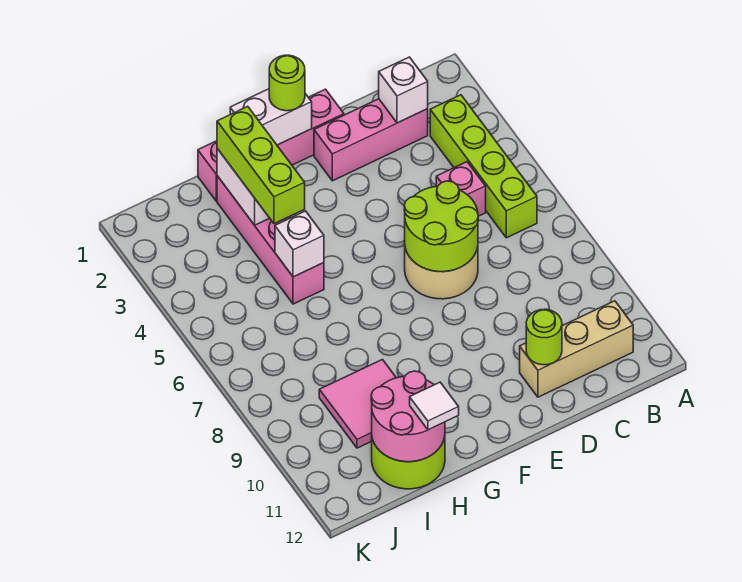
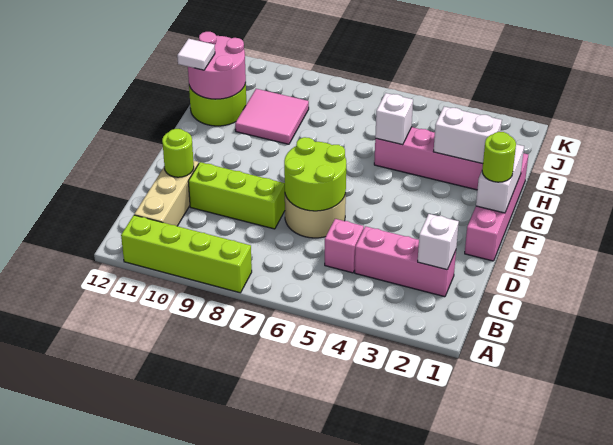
lime brick B3:B6 level 1 -> lime brick A8:A11 level 1
pink brick C2:E2 level 1 -> pink brick C2:C4 level 1
lime brick H2:H4 level 3 -> lime brick D8:D10 level 1

